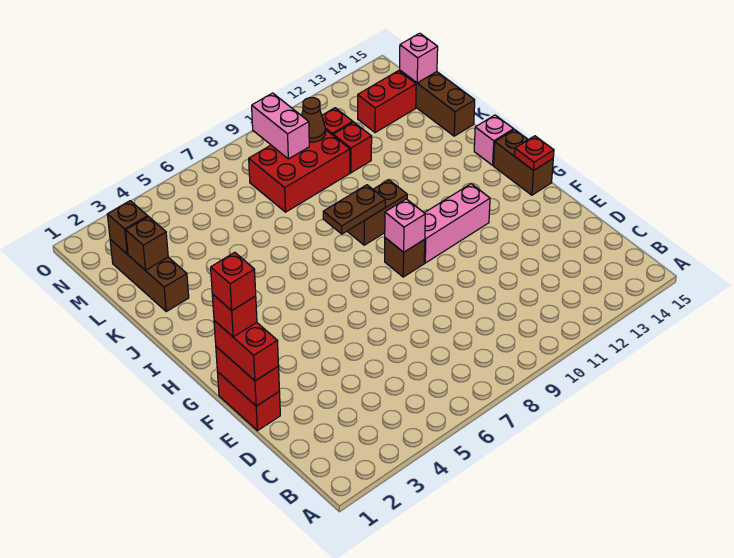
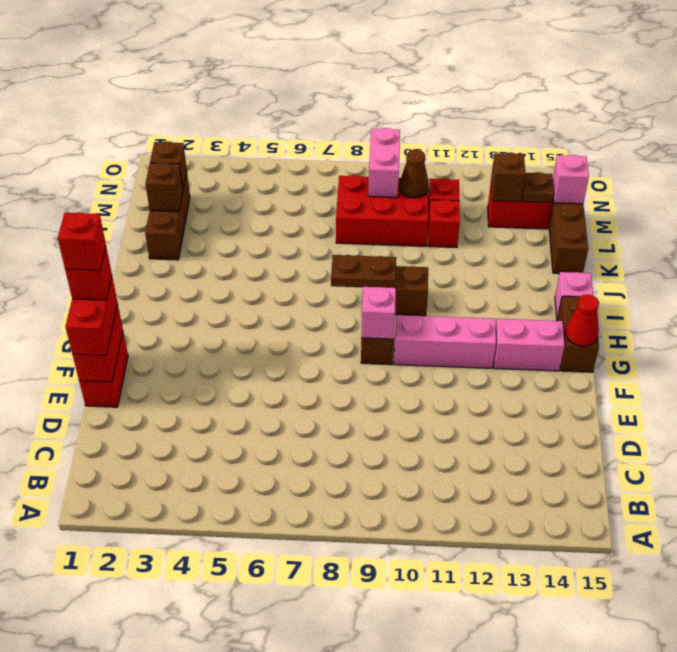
none -> pink brick G13:G14 level 1
red plate G15 level 2 -> red cone G15 level 2
none -> brown brick M13 level 2
none -> brown plate M14 level 2

